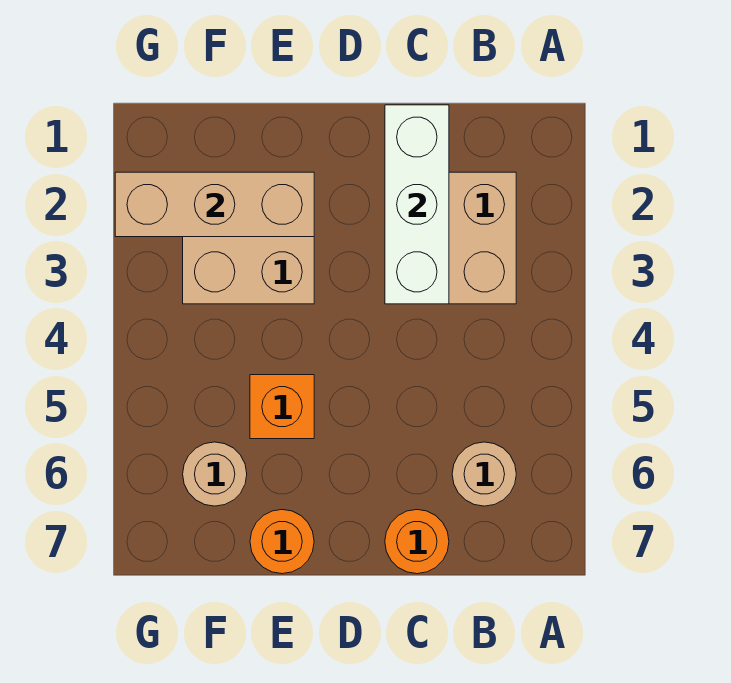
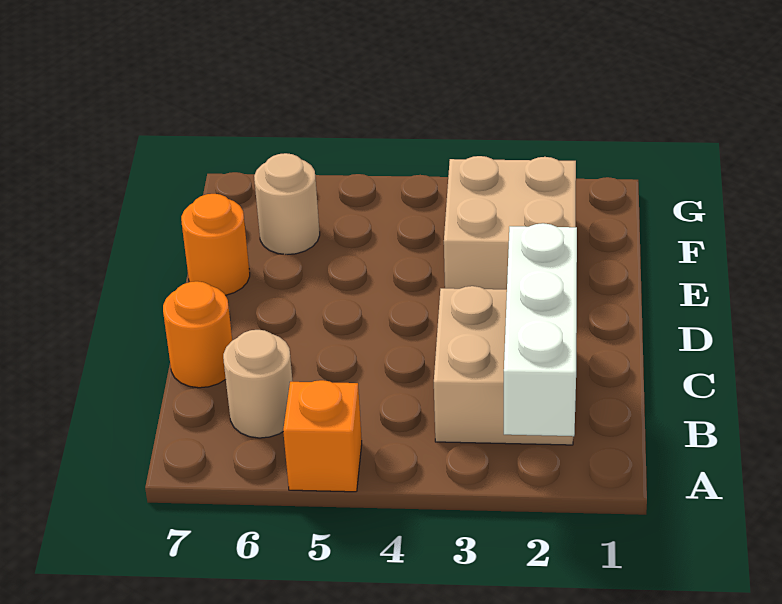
white brick C1:C3 level 2 -> white brick A2:C2 level 2
tan brick E2:G2 level 2 -> none
orange brick E5 level 1 -> orange brick A5 level 1

